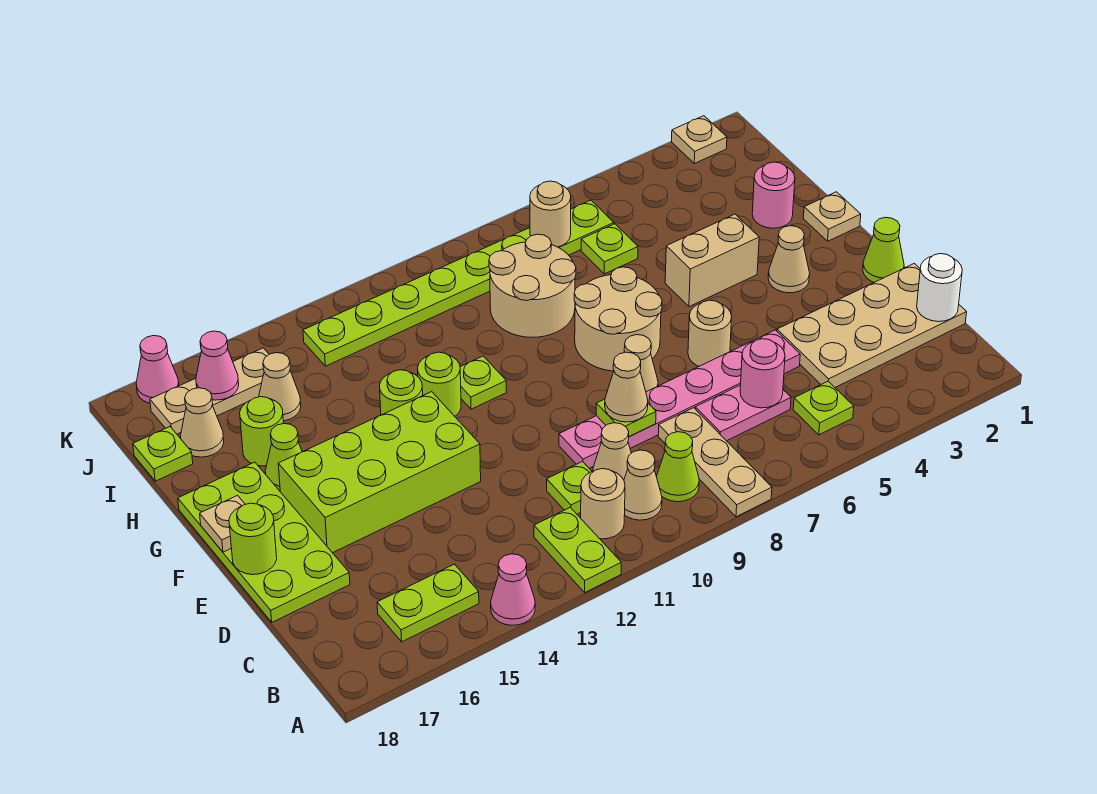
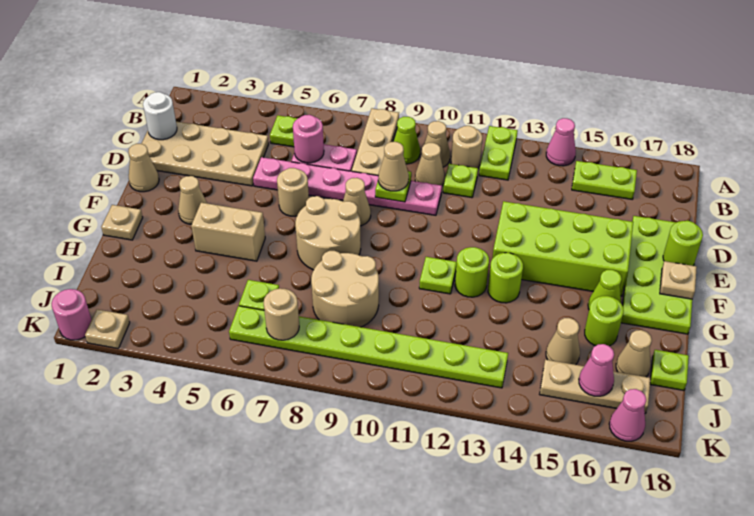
lime cone E1 level 1 -> tan cone E1 level 1
pink round brick H2 level 1 -> pink round brick K1 level 1

